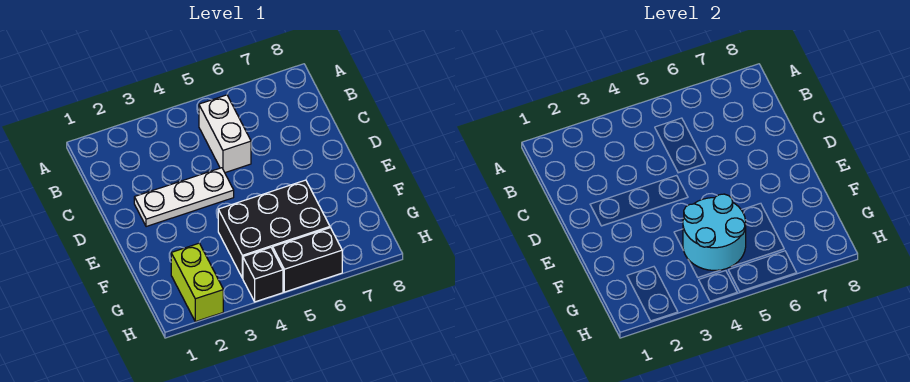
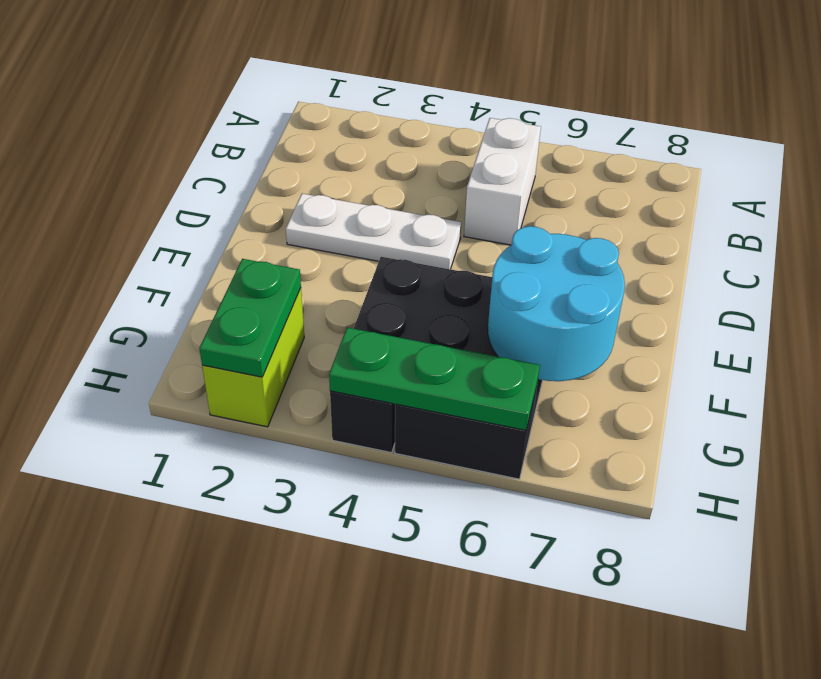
cyan round brick F4:G5 level 2 -> cyan round brick F6:G7 level 2
none -> green plate G2:H2 level 2
none -> green plate H4:H6 level 2

